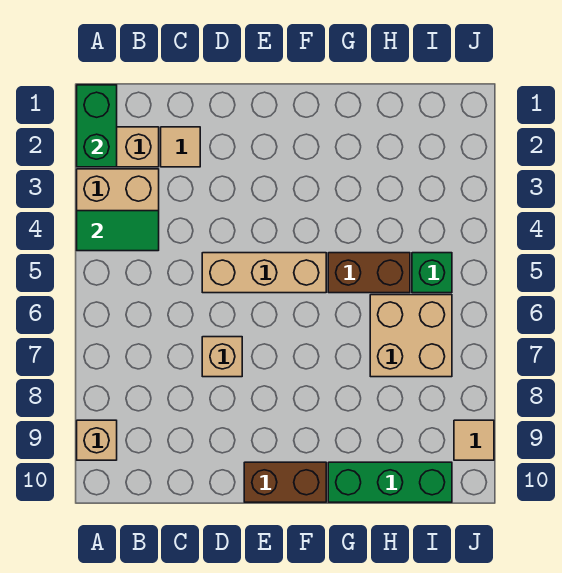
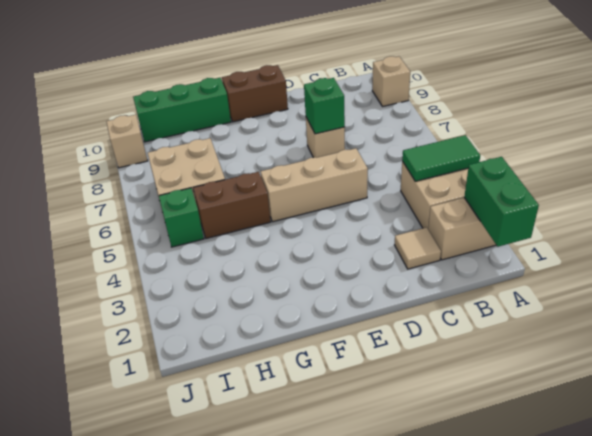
none -> green brick D7 level 2
tan tile J9 level 1 -> tan brick J9 level 1

